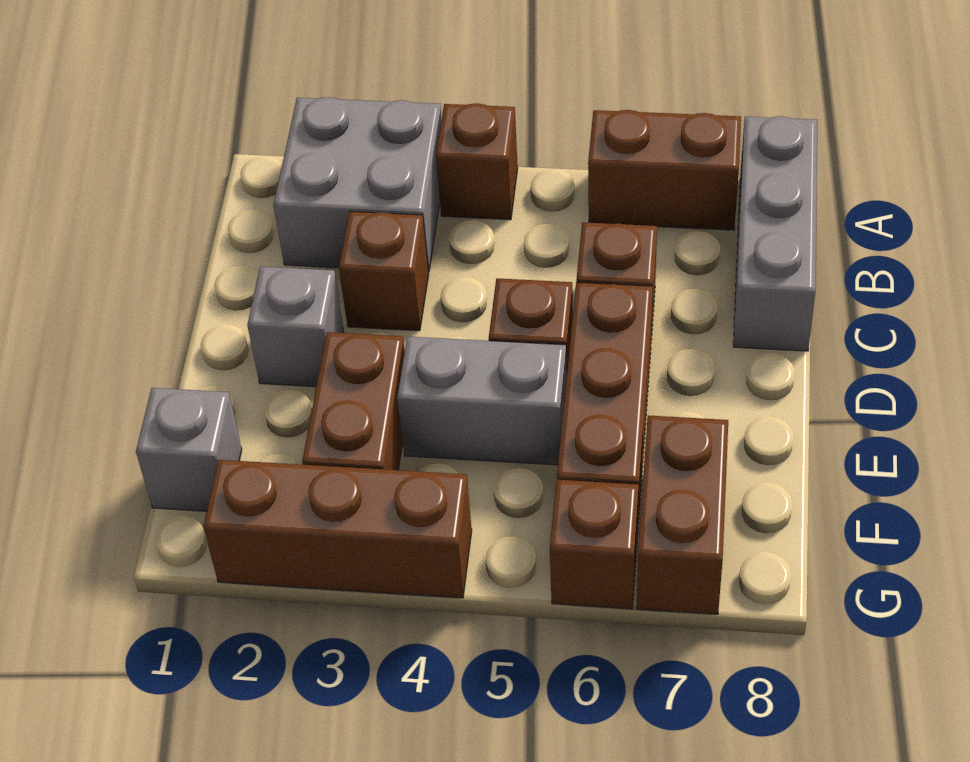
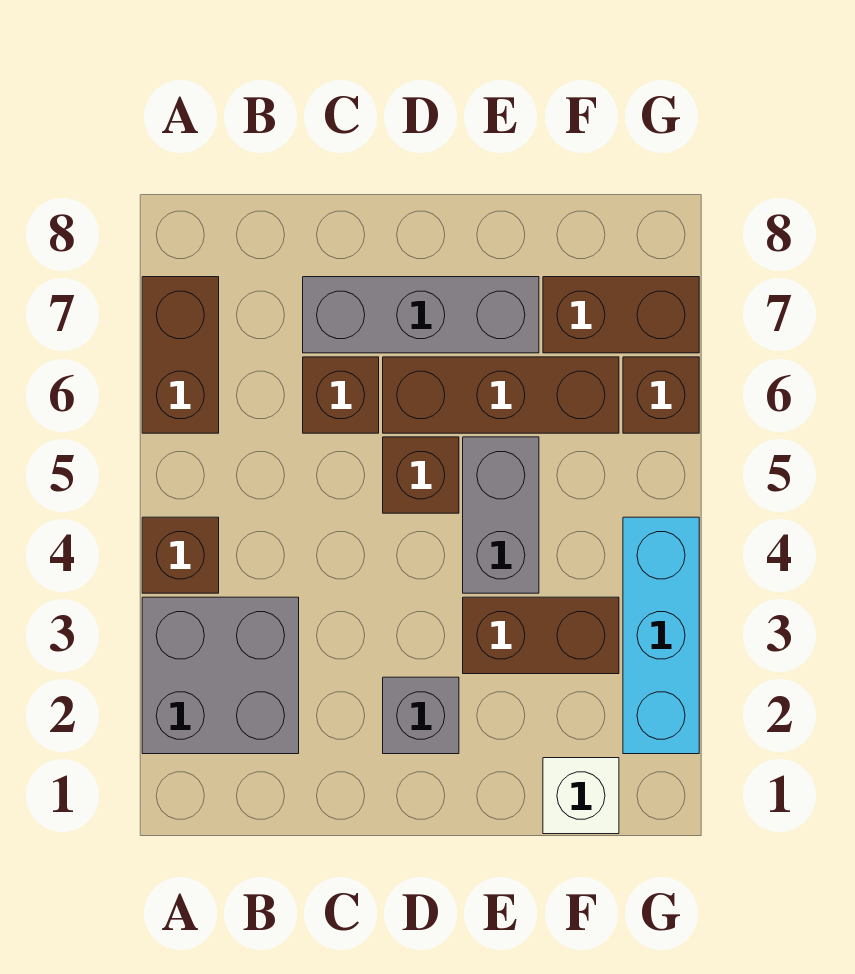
grey brick A8:C8 level 1 -> grey brick C7:E7 level 1
brown brick C3 level 1 -> none
grey brick F1 level 1 -> white brick F1 level 1
brown brick G2:G4 level 1 -> cyan brick G2:G4 level 1

